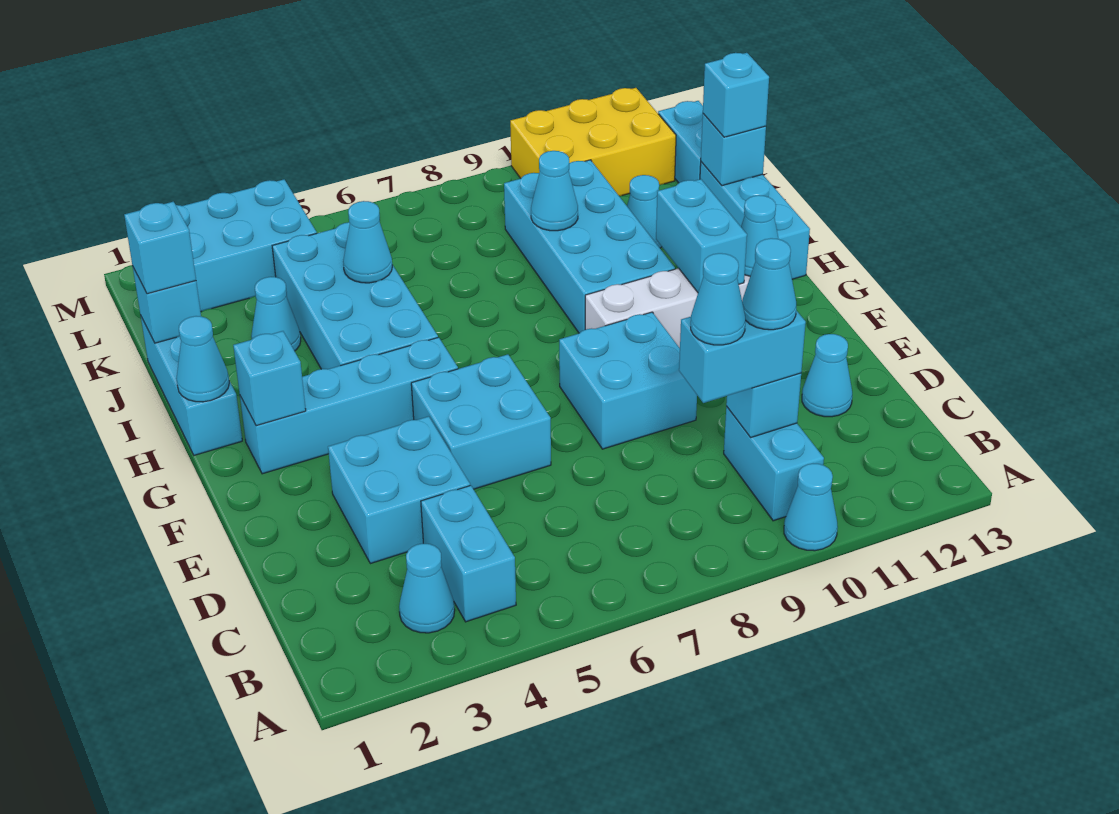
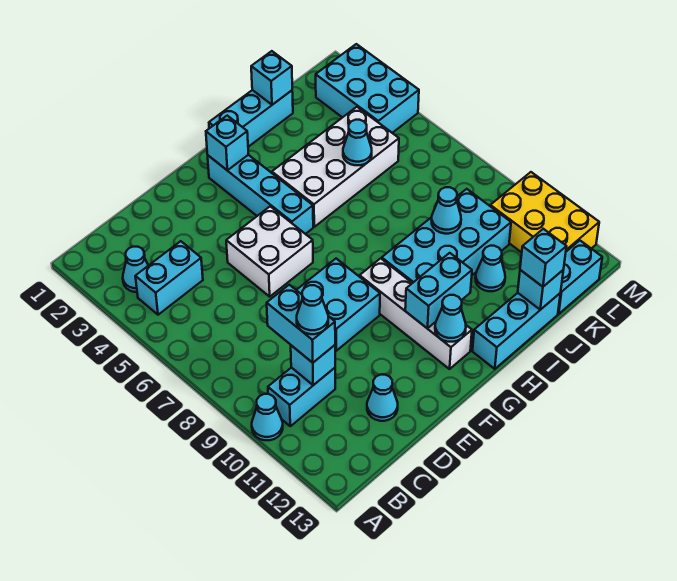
cyan cone C9 level 4 -> none
cyan brick D3:E4 level 1 -> none
cyan brick E5:F6 level 1 -> white brick E5:F6 level 1
cyan cone H1 level 2 -> none
cyan brick H4:K5 level 1 -> white brick H4:K5 level 1
cyan brick J1 level 3 -> none
cyan cone J3 level 1 -> none

